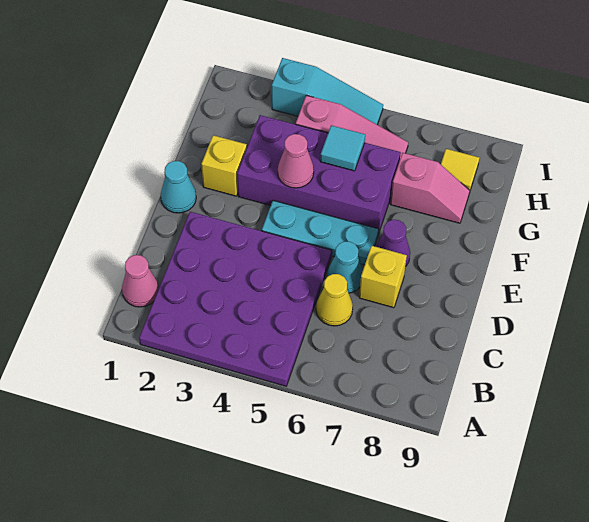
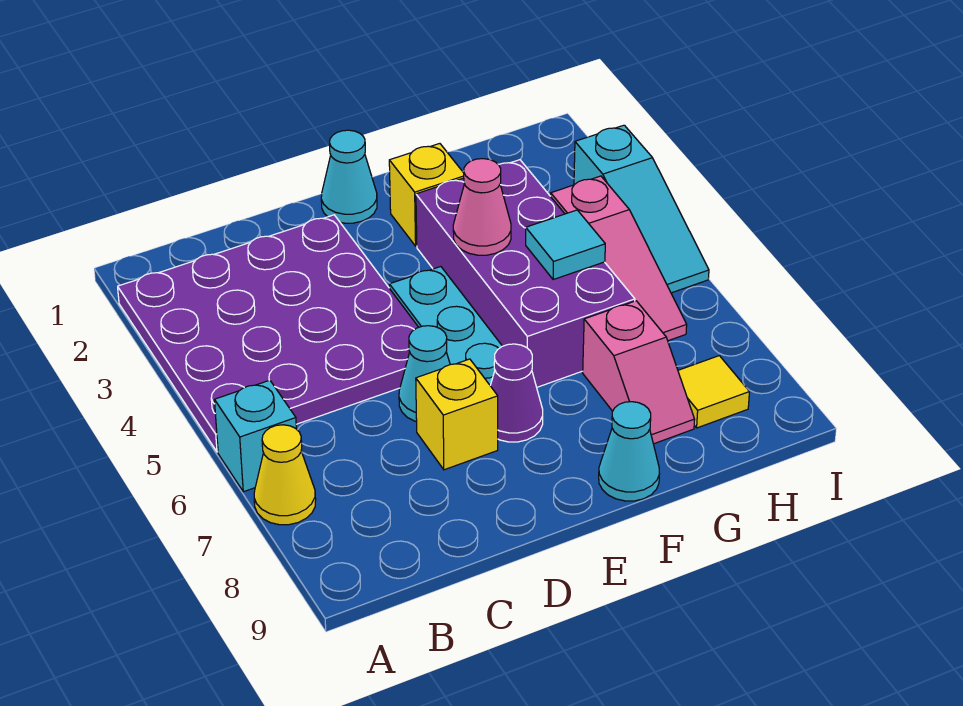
none -> cyan brick A6 level 1
pink cone B1 level 1 -> none
yellow cone C6 level 1 -> yellow cone A7 level 1
none -> cyan cone F9 level 1

